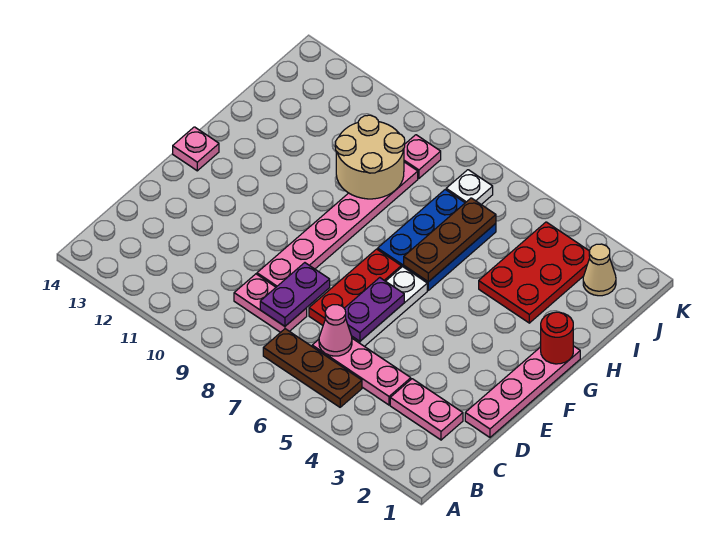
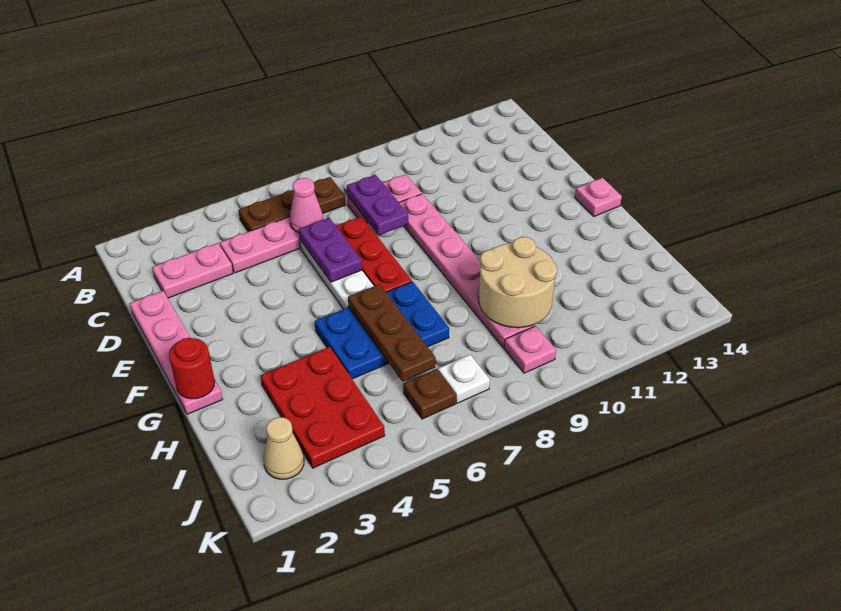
blue plate G6:I7 level 1 -> blue plate G5:H7 level 1
none -> brown plate J6 level 1

